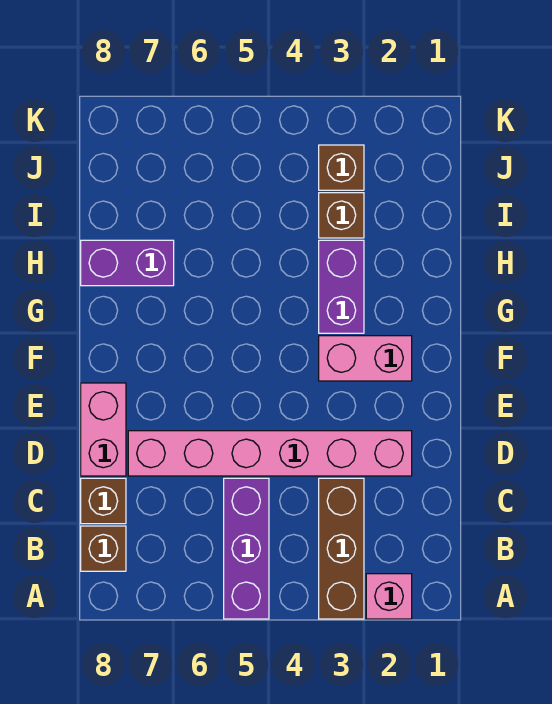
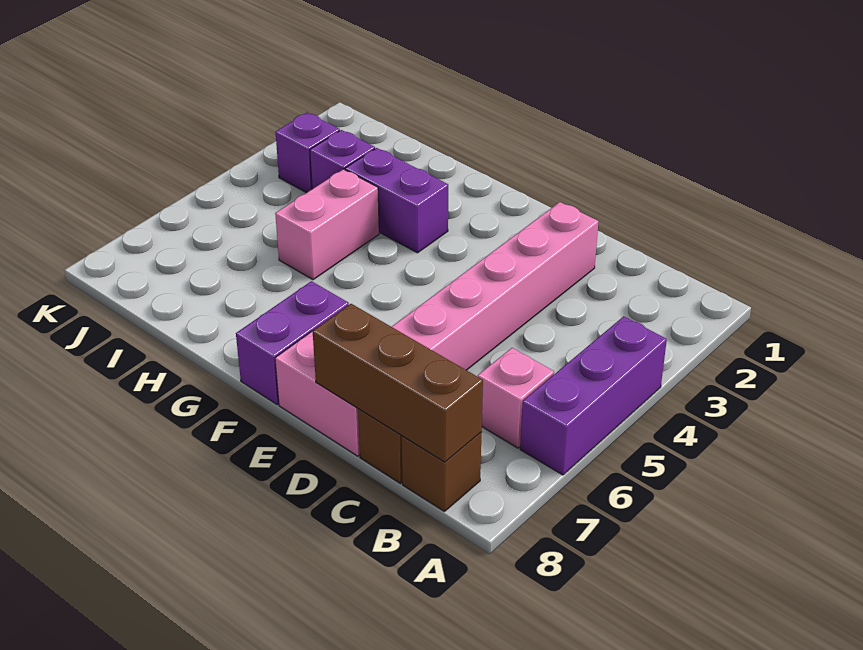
pink brick A2 level 1 -> pink brick B6 level 1
brown brick A3:C3 level 1 -> brown brick B8:D8 level 2
purple brick A5:C5 level 1 -> purple brick A4:A6 level 1
pink brick F2:F3 level 1 -> pink brick H4:H5 level 1
purple brick H7:H8 level 1 -> purple brick F7:F8 level 1
brown brick I3 level 1 -> purple brick I3 level 1
brown brick J3 level 1 -> purple brick J3 level 1

